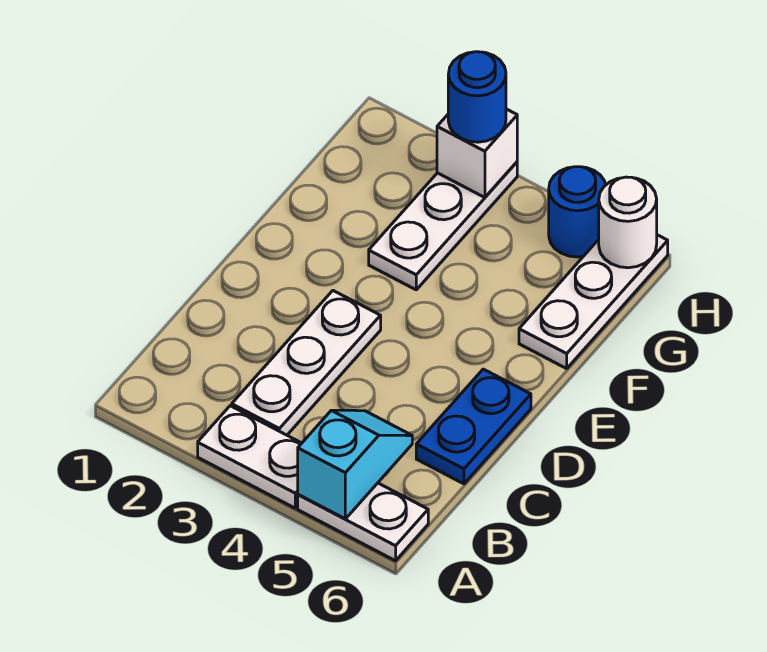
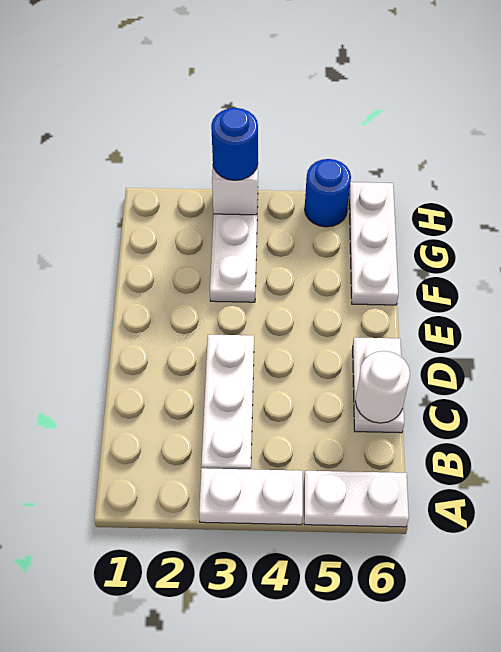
cyan slope A5:B5 level 2 top A -> none
blue plate C6:D6 level 1 -> white plate C6:D6 level 1
white round brick H6 level 2 -> white round brick C6 level 2

